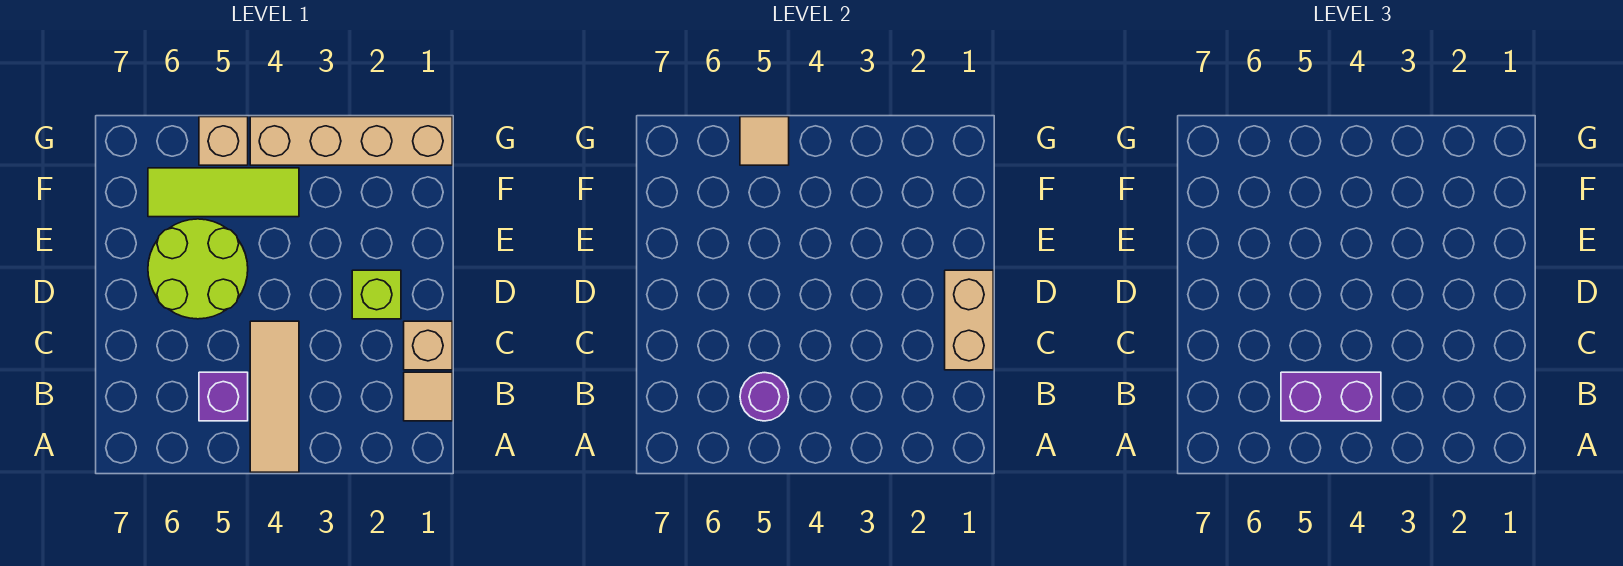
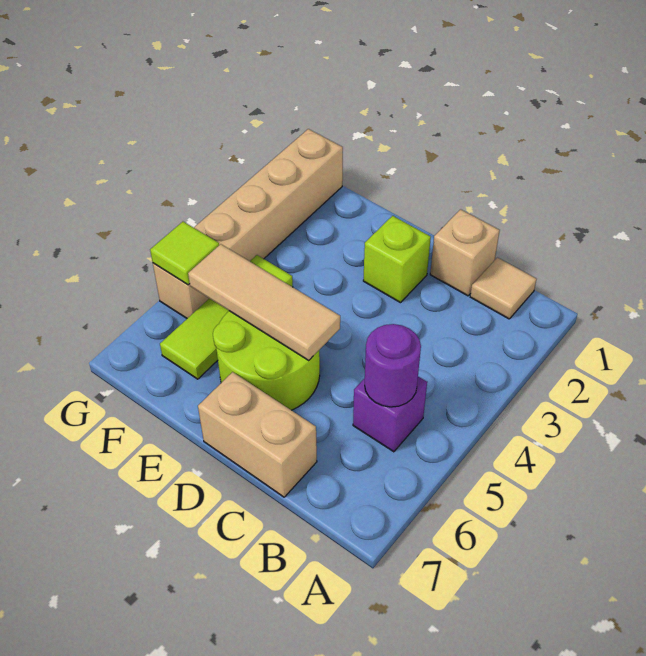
tan tile A4:C4 level 1 -> tan tile D5:F5 level 2
purple brick B4:B5 level 3 -> none
tan brick C1:D1 level 2 -> tan brick C7:D7 level 1
tan tile G5 level 2 -> lime tile G5 level 2

